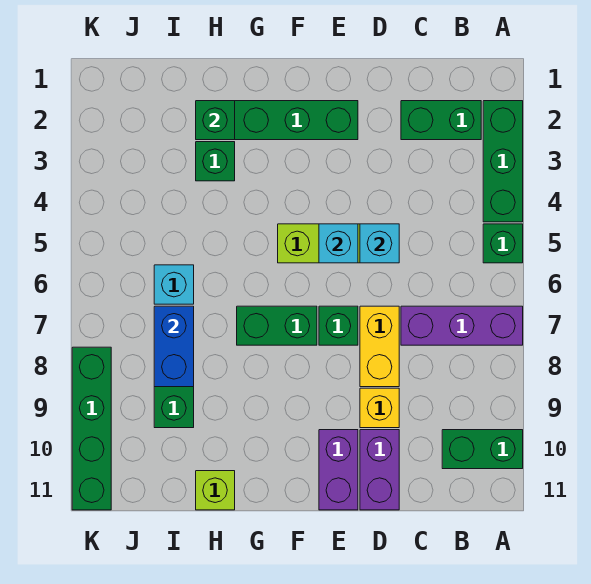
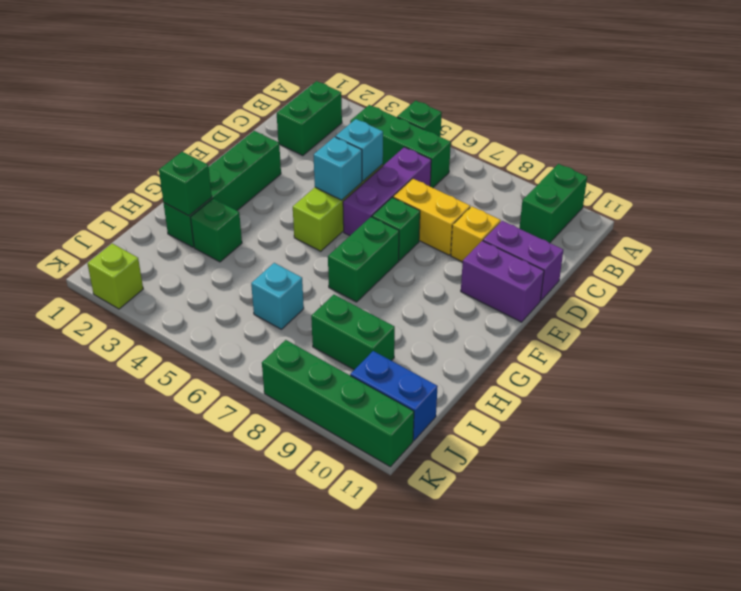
green brick A2:A4 level 1 -> green brick B4:B6 level 1
purple brick A7:C7 level 1 -> purple brick C6:E6 level 1
lime brick H11 level 1 -> lime brick K2 level 1
blue brick I7:I8 level 2 -> blue brick J10:J11 level 1

